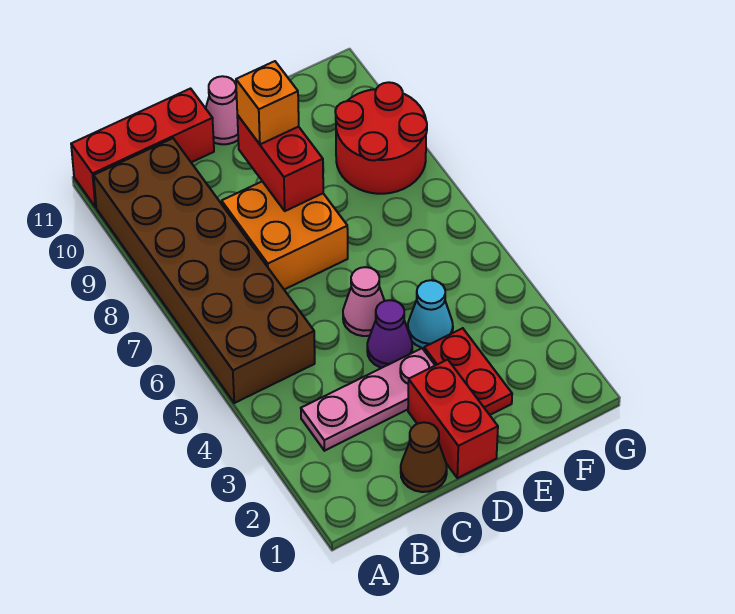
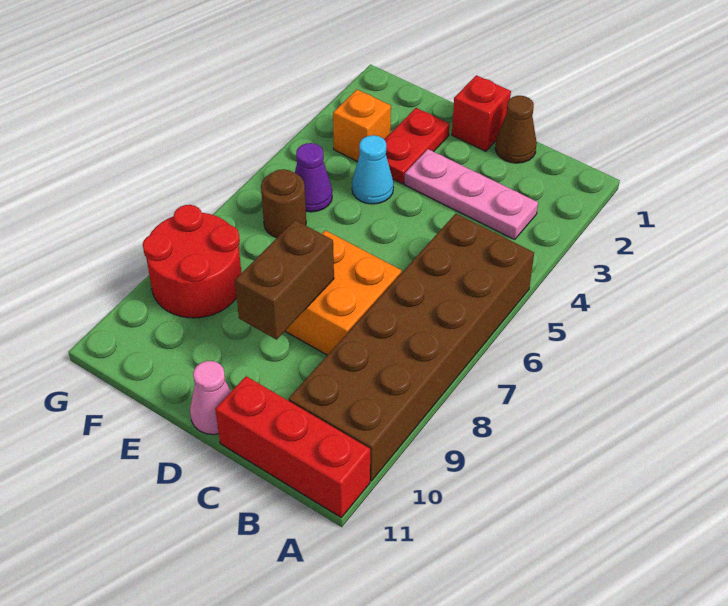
red brick D1:D2 level 1 -> red brick D1 level 1
purple cone D4 level 1 -> purple cone F5 level 1
pink cone D5 level 1 -> none
red brick D8:D9 level 2 -> brown brick D8:D9 level 2
orange brick D9 level 3 -> orange brick F3 level 1
none -> brown round brick F6 level 1

